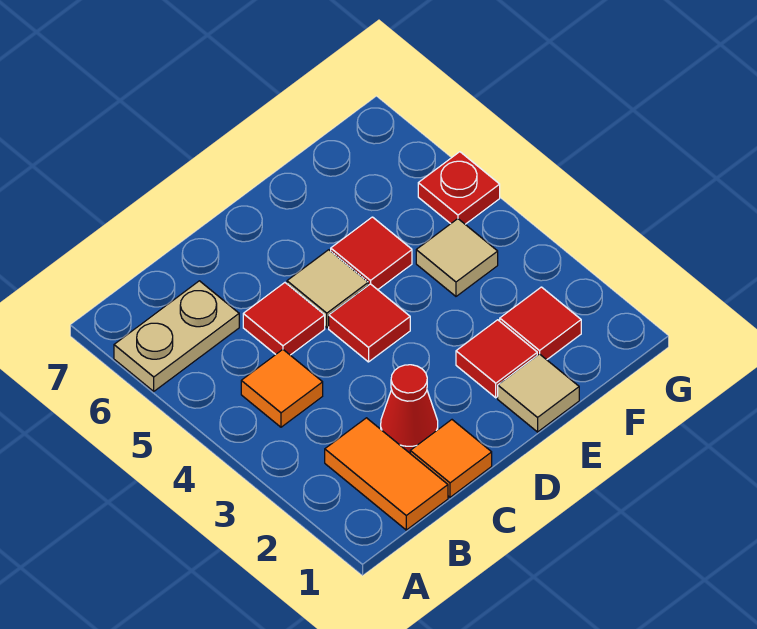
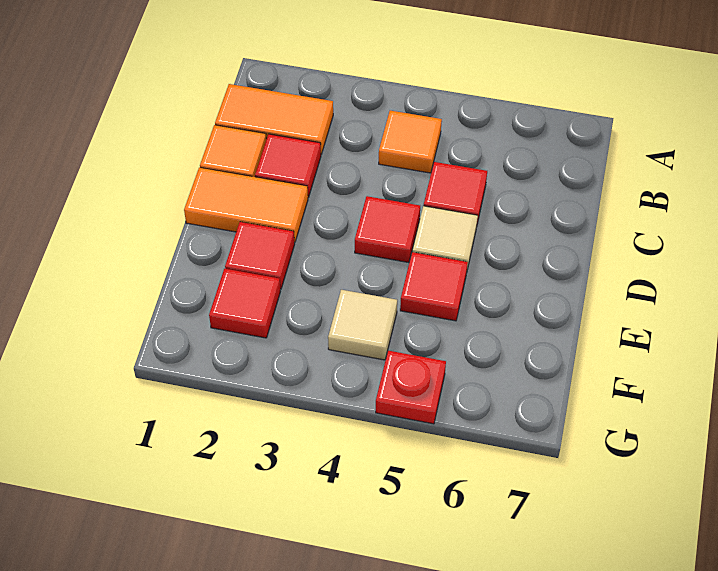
tan plate A6:B6 level 1 -> none
red cone C2 level 1 -> red tile C2 level 1
none -> orange tile D1:D2 level 1
tan tile E1 level 1 -> none

